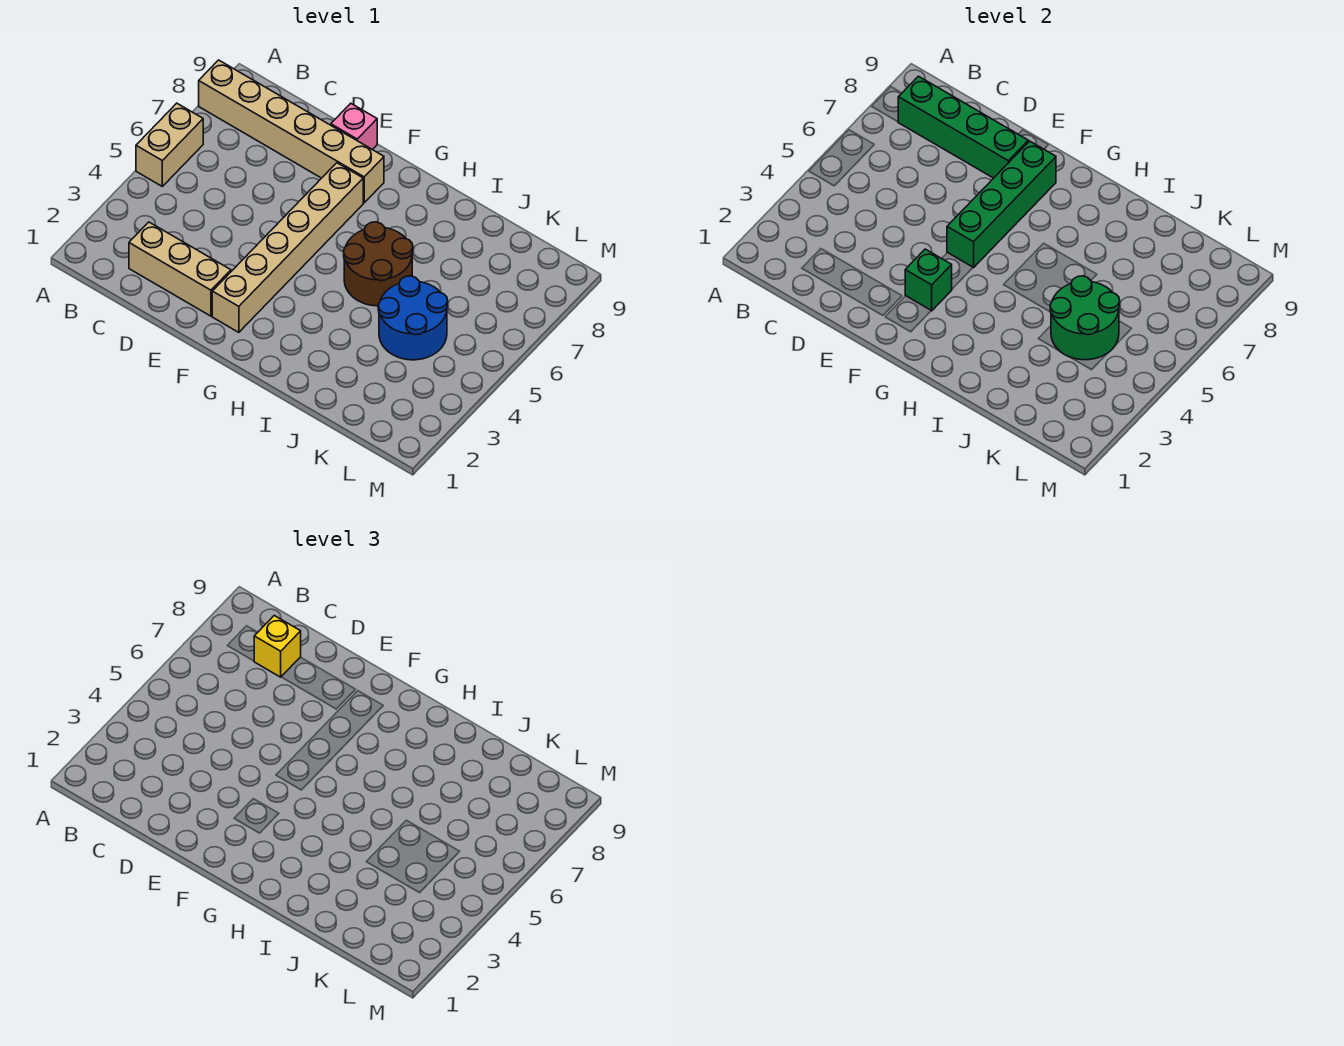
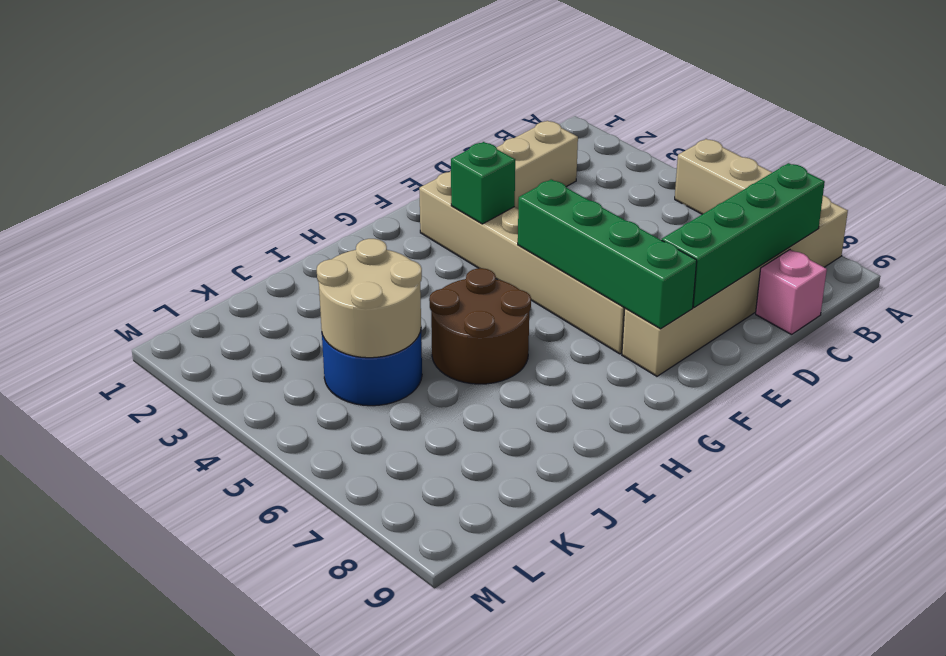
yellow brick C8 level 3 -> none
pink brick E9 level 1 -> pink brick C9 level 1
green round brick J4:K5 level 2 -> tan round brick J4:K5 level 2

